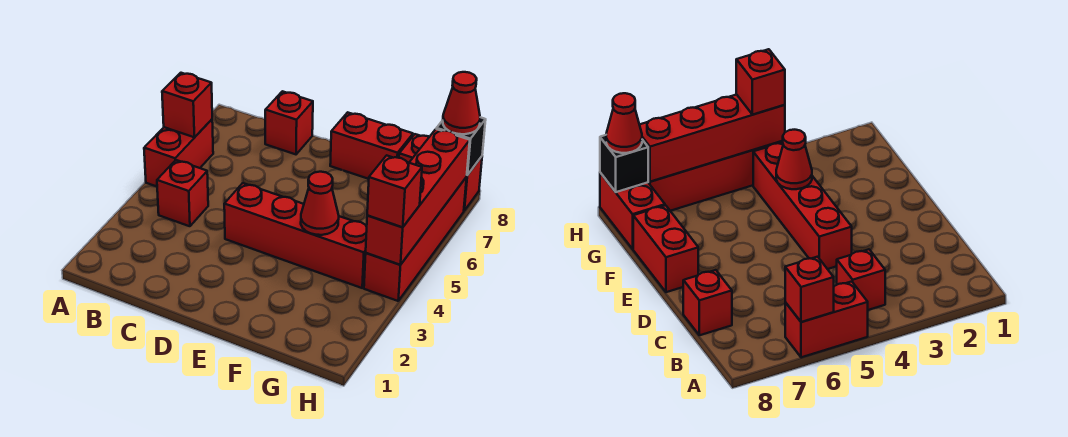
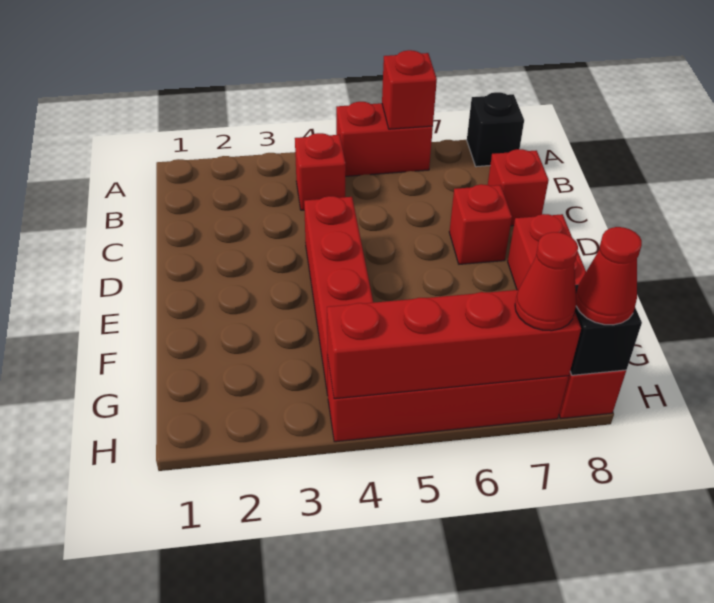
none -> black brick A8 level 1
red cone F4 level 2 -> red cone H7 level 3
red brick H4 level 3 -> red brick D7 level 1

